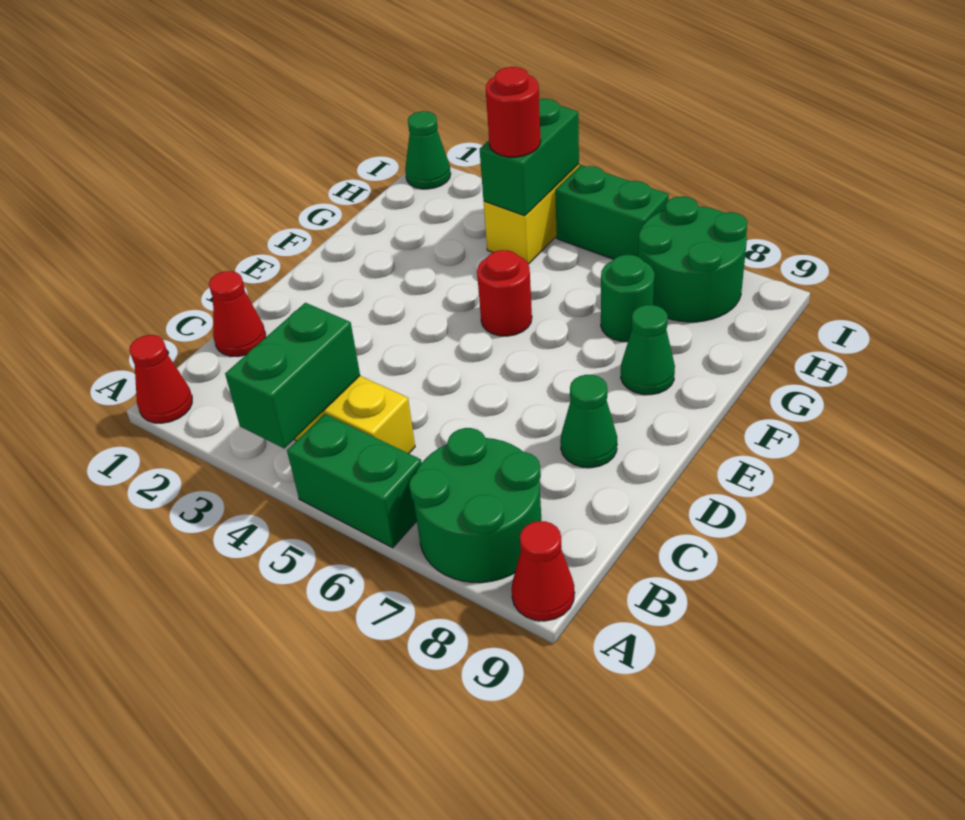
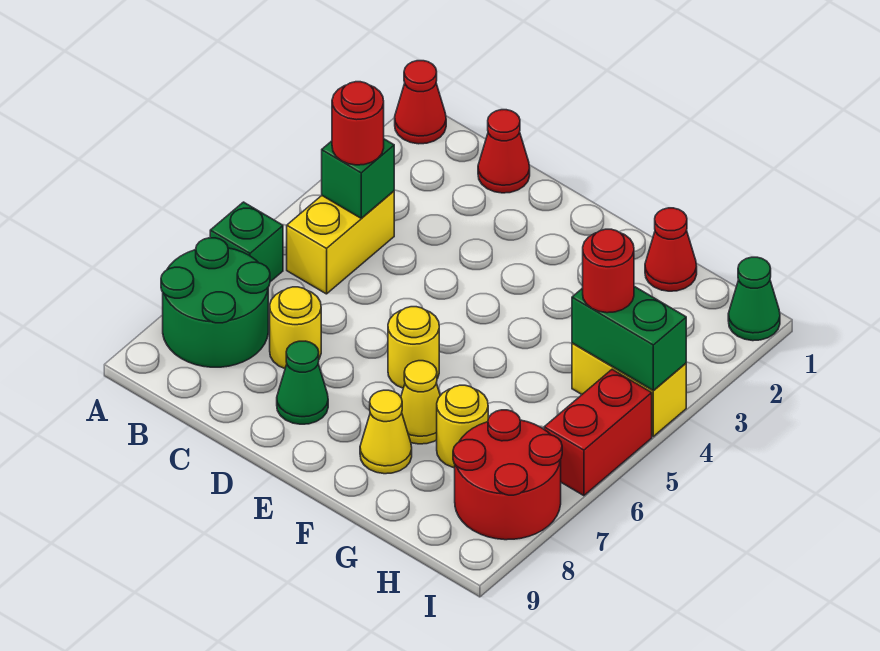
green brick A4:B4 level 2 -> green brick B4 level 2
green brick A5:A6 level 1 -> green brick A6 level 1
red cone A9 level 1 -> red cone G1 level 1
none -> yellow round brick C7 level 1
none -> yellow round brick E6 level 1
red round brick F5 level 1 -> red round brick B4 level 3
none -> yellow cone F7 level 1
green cone F8 level 1 -> yellow cone F8 level 1
green round brick G7 level 1 -> yellow round brick G7 level 1
green round brick H7:I8 level 1 -> red round brick H7:I8 level 1
green brick I5:I6 level 1 -> red brick I5:I6 level 1

